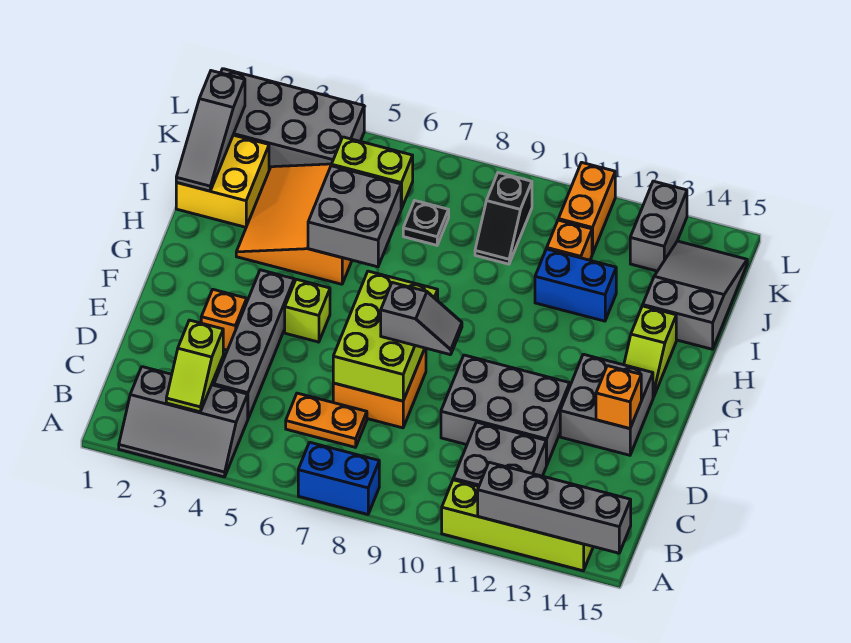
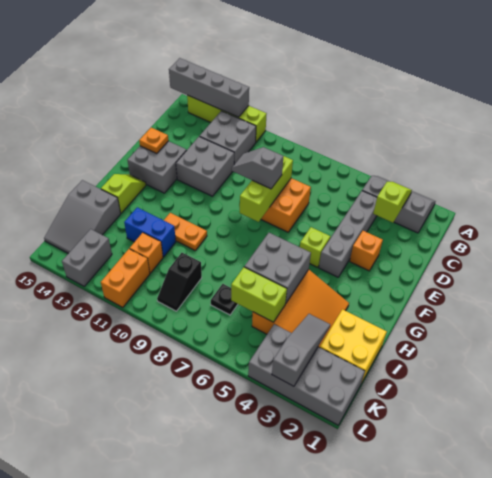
blue brick A7:A8 level 1 -> none
orange plate C6:C7 level 1 -> orange plate H10:H11 level 1
lime brick D7:F8 level 2 -> lime brick D8:F8 level 2
grey brick D10:E12 level 1 -> grey brick D11:E12 level 1
orange brick E14 level 2 -> orange plate E14 level 2
grey slope I1:K1 level 2 top K -> grey slope J3:L3 level 2 top L
black slope J9:K9 level 1 top K -> black slope J9:K9 level 1 top J

